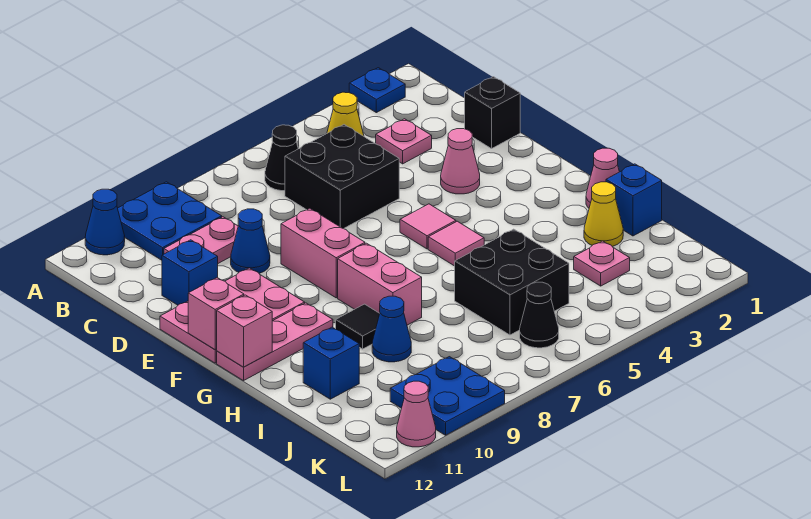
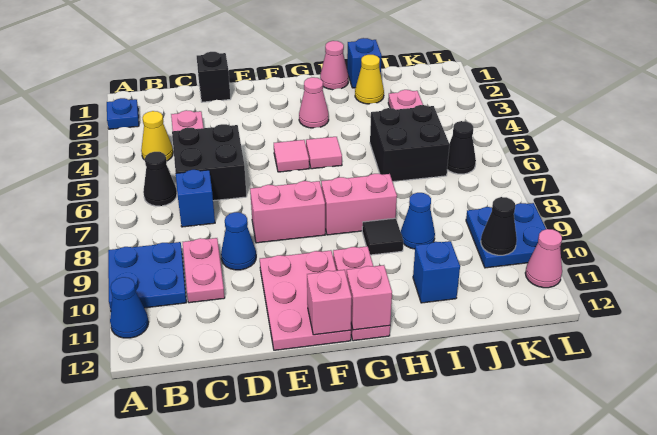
blue brick D11 level 1 -> blue brick C7 level 1
pink cone E3 level 1 -> pink cone G3 level 1
none -> black cone K10 level 2

